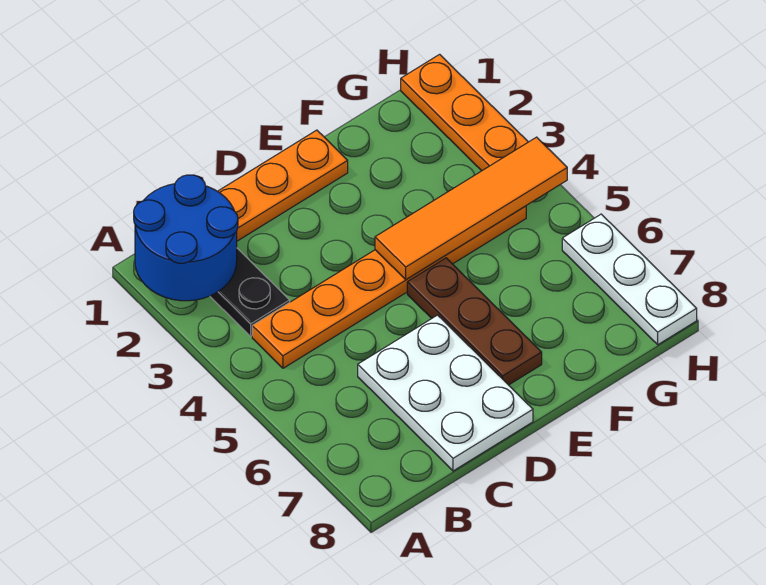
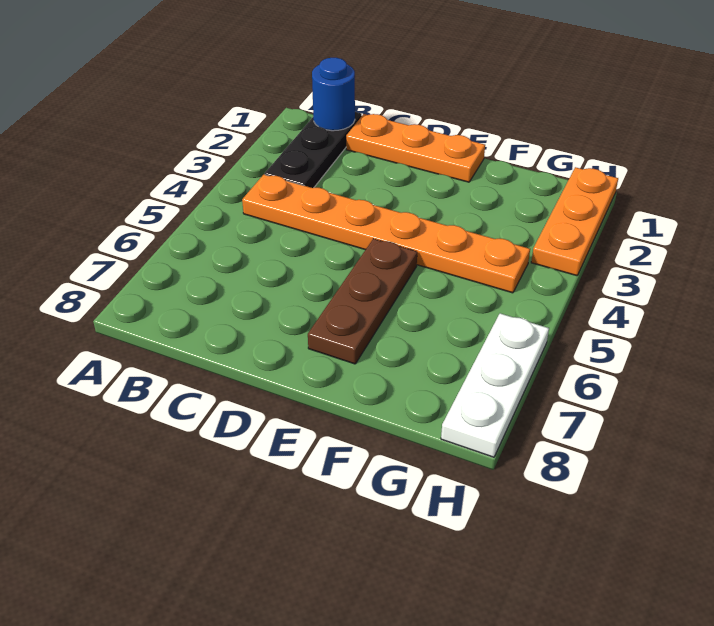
blue round brick A1:B2 level 2 -> blue round brick B1 level 2
white plate C6:D8 level 1 -> none
orange tile E4:H4 level 2 -> none

